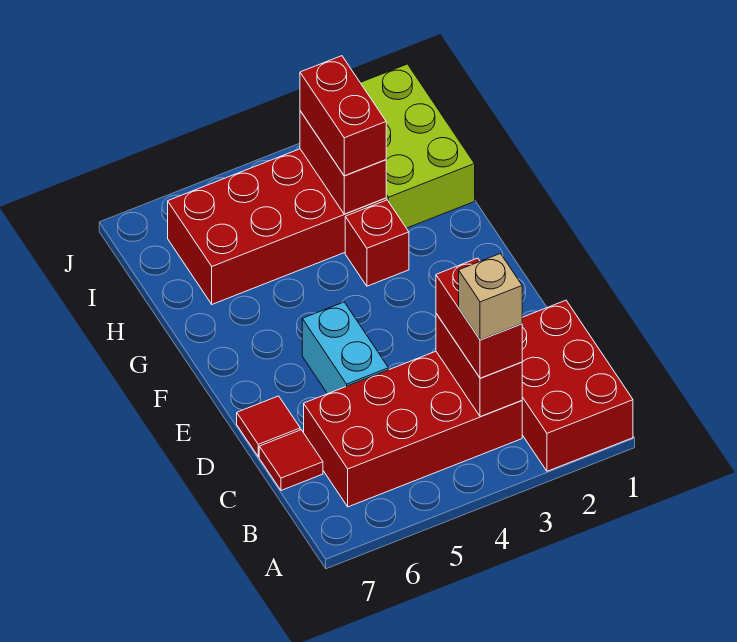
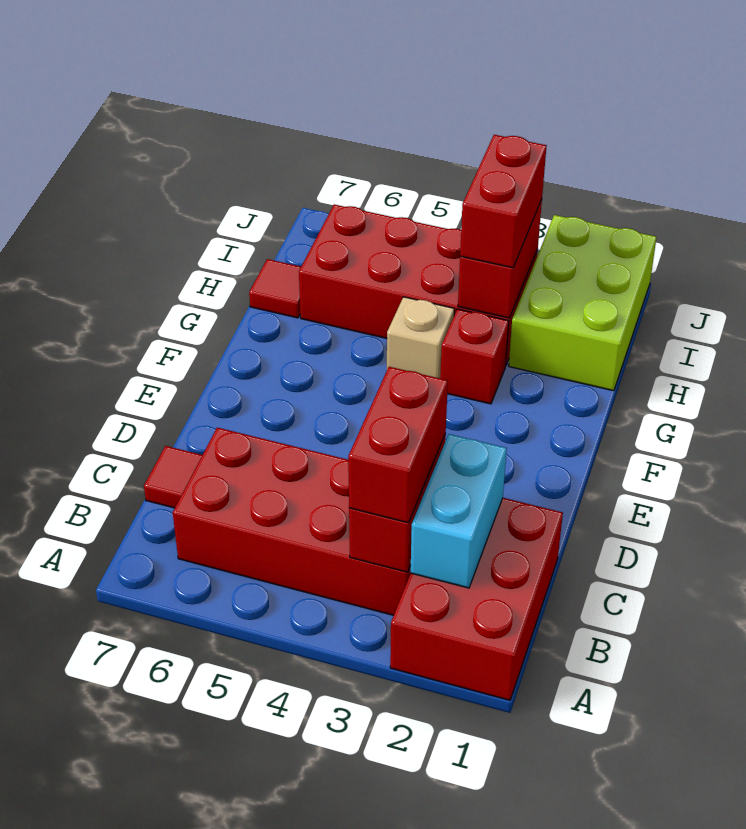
tan brick B3 level 4 -> tan brick G4 level 1
cyan brick D5:E5 level 1 -> cyan brick B2:C2 level 2
red tile D7 level 1 -> red tile H7 level 1

